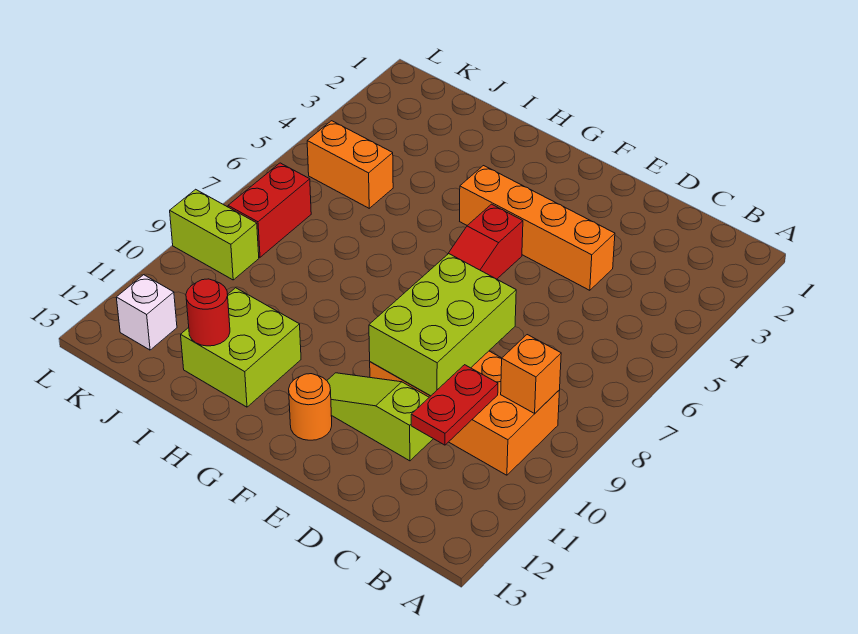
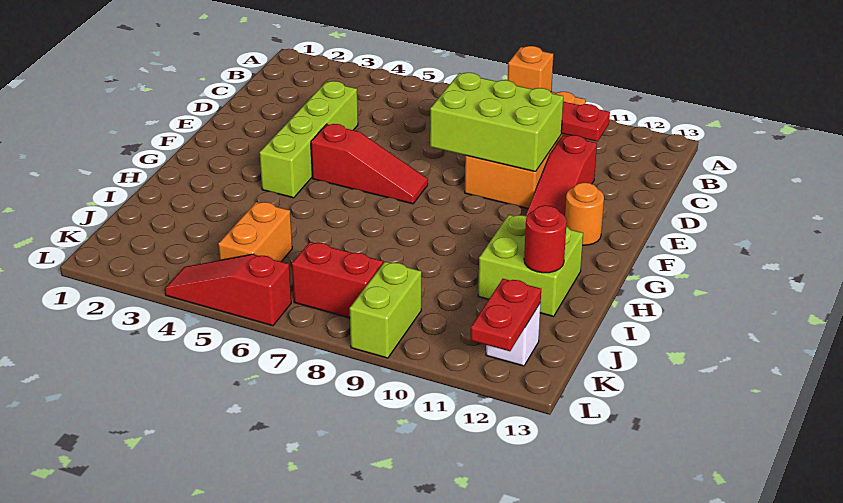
orange brick D4:G4 level 1 -> lime brick D4:G4 level 1
lime slope D11:F11 level 1 top D -> red slope D11:F11 level 1 top D
none -> red plate K12:L12 level 2
none -> red slope L4:L6 level 1 top 6

